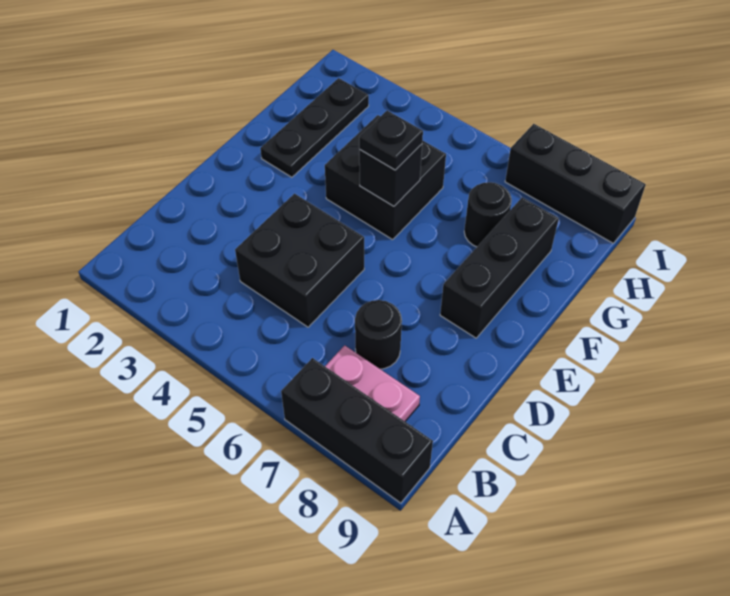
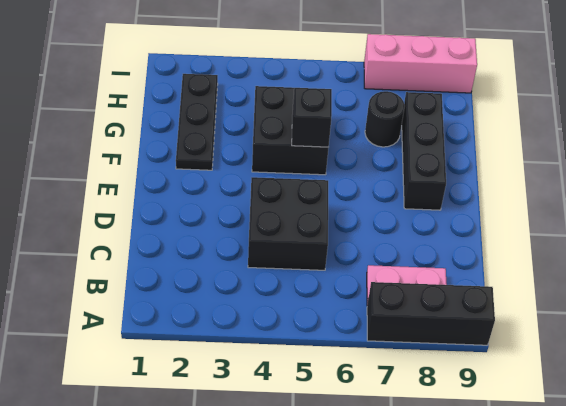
black round brick C7 level 1 -> none
black plate F5 level 3 -> none
black brick I7:I9 level 1 -> pink brick I7:I9 level 1

